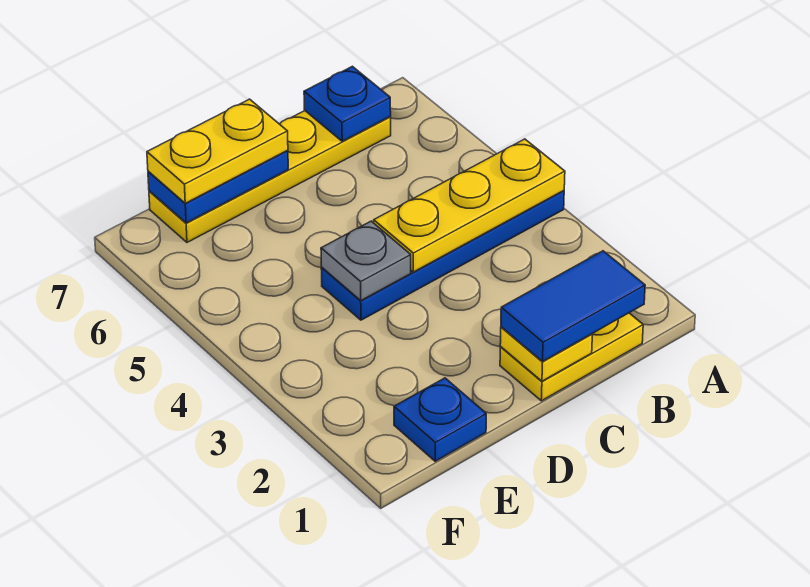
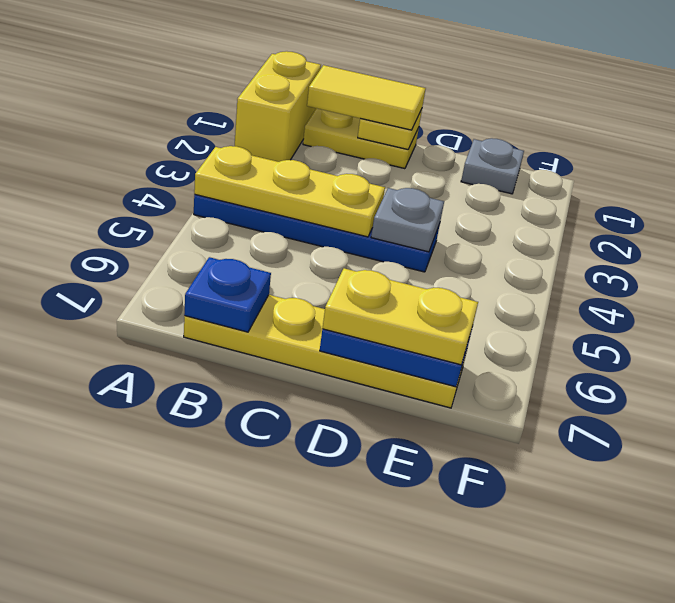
none -> yellow brick A1:A2 level 1
blue tile B1:C1 level 3 -> yellow tile B1:C1 level 3
blue plate E1 level 1 -> grey plate E1 level 1

